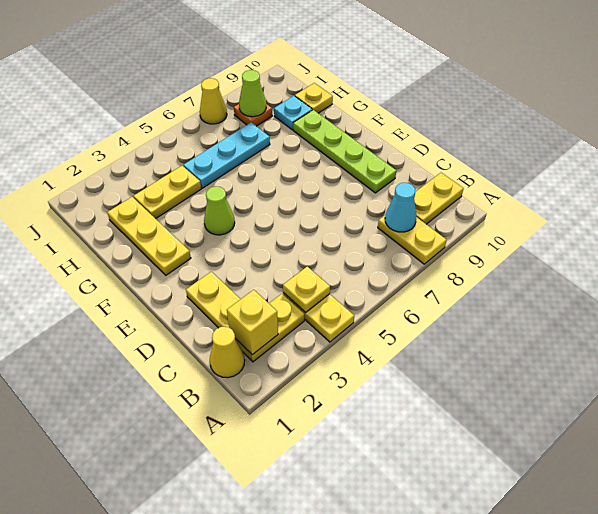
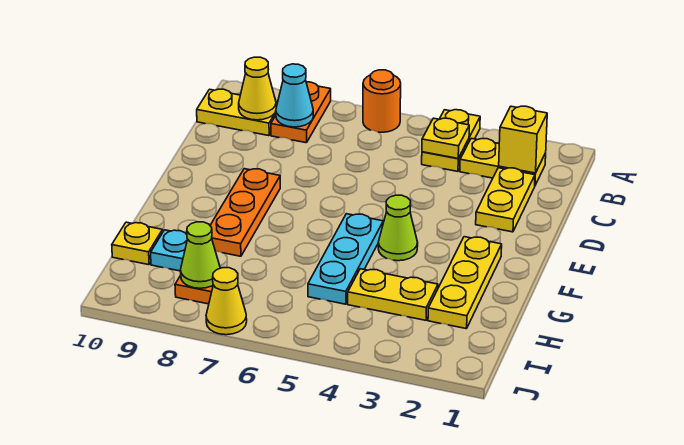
none -> orange round brick A6 level 1
yellow plate A8:B8 level 1 -> orange plate A8:B8 level 1
yellow cone B1 level 1 -> yellow cone B9 level 2
lime plate D9:G9 level 1 -> none
none -> orange plate E8:G8 level 1
cyan plate H5:H7 level 1 -> cyan plate F5:H5 level 1

